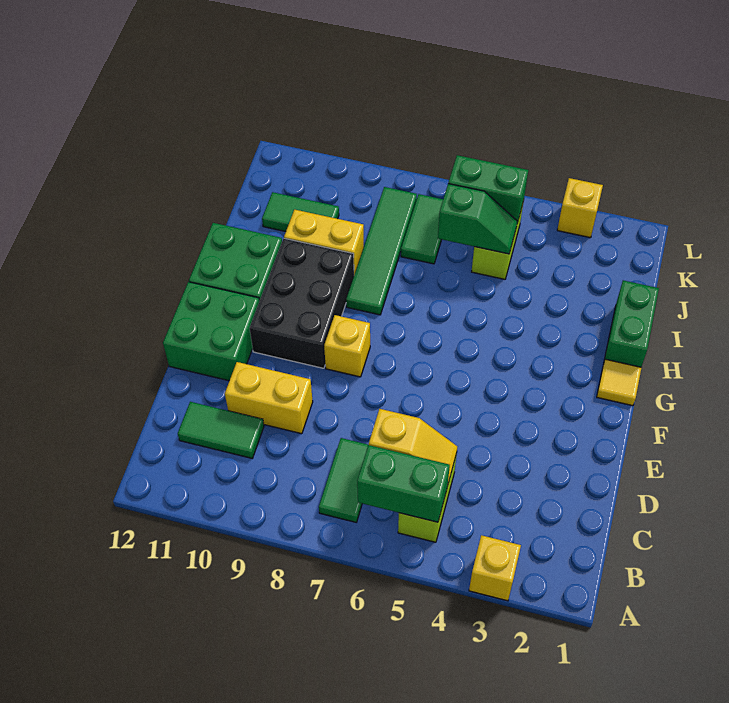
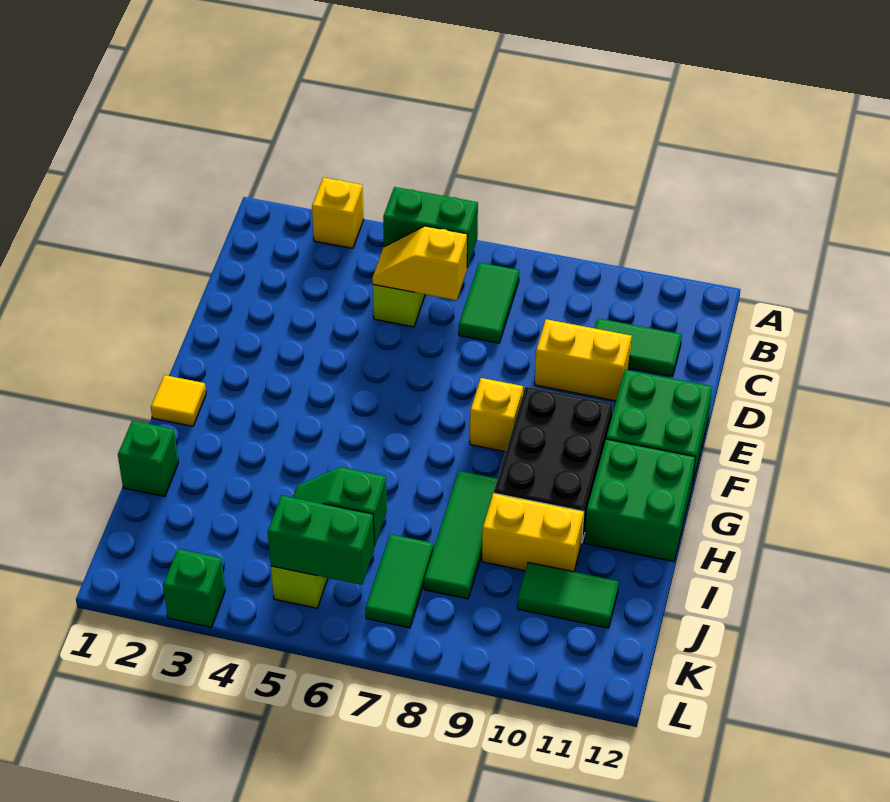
green brick H1:I1 level 1 -> green brick I1 level 1
green tile H8:K8 level 1 -> green tile H8:J8 level 1
yellow brick L3 level 1 -> green brick L3 level 1

